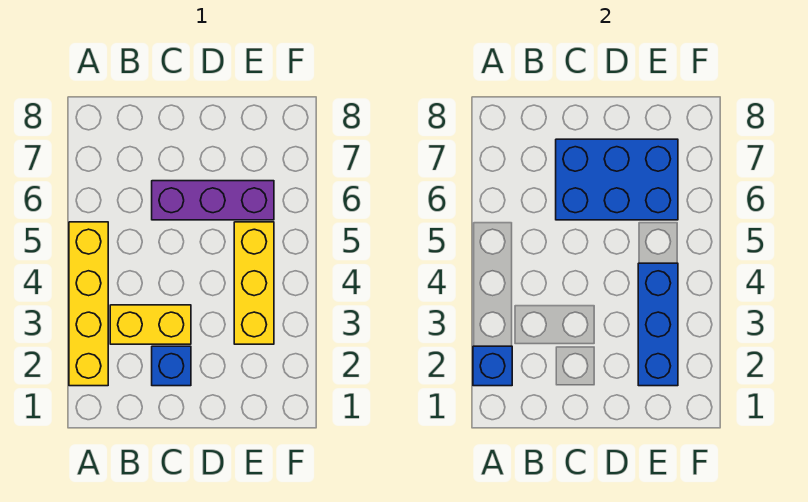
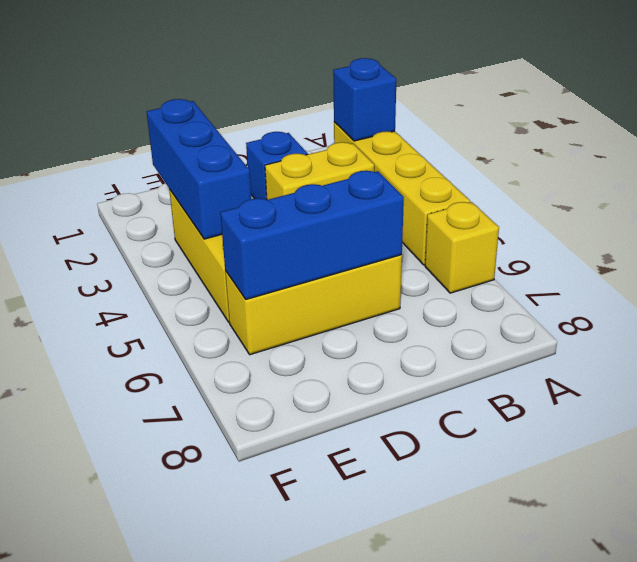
none -> yellow brick A6 level 1
purple brick C6:E6 level 1 -> yellow brick C6:E6 level 1
blue brick C6:E7 level 2 -> blue brick C6:E6 level 2

